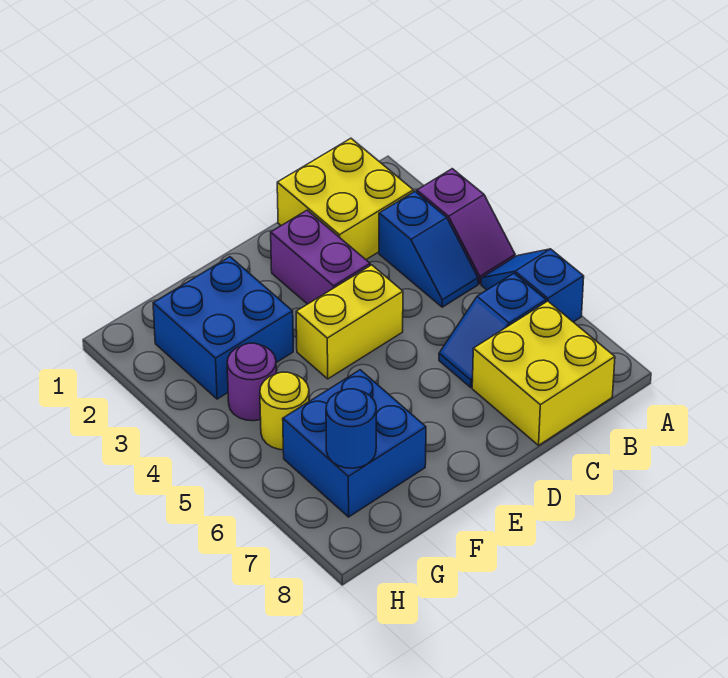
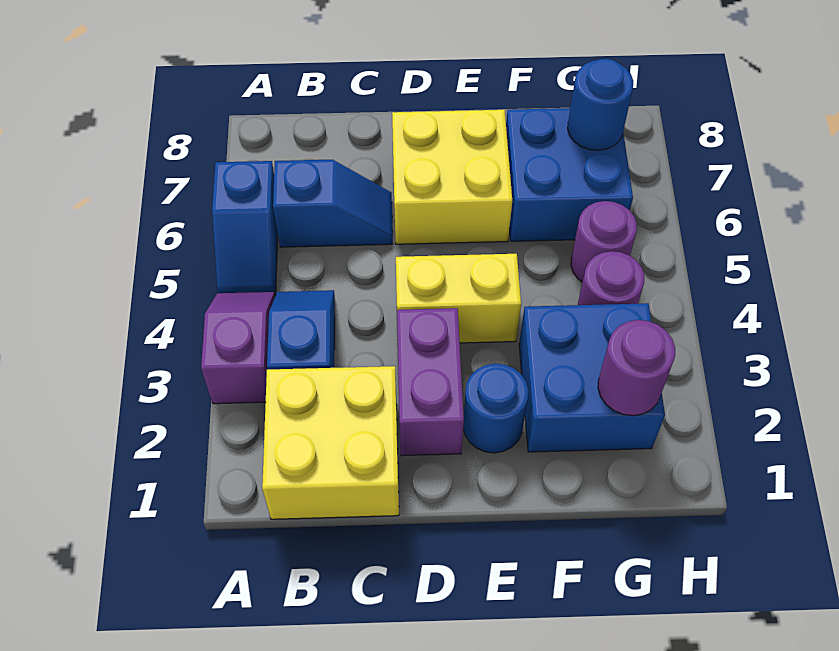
yellow brick B7:C8 level 1 -> yellow brick D6:E7 level 1
none -> blue round brick E2 level 1
none -> purple round brick G2 level 2
yellow round brick G5 level 1 -> purple round brick G5 level 1

